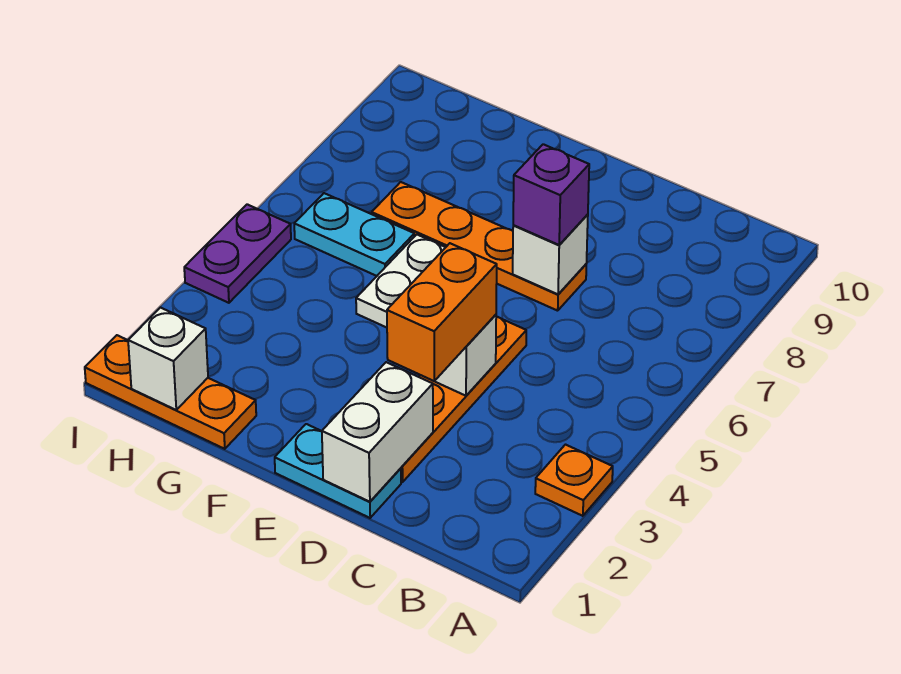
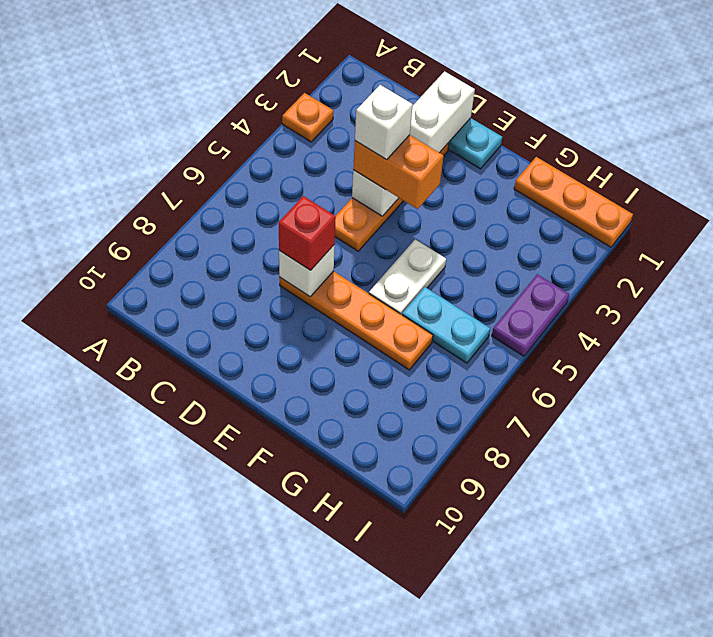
orange brick D3:D4 level 3 -> orange brick D4:E4 level 3
purple brick D7 level 3 -> red brick D7 level 3
white brick H1 level 2 -> white brick D4 level 4

